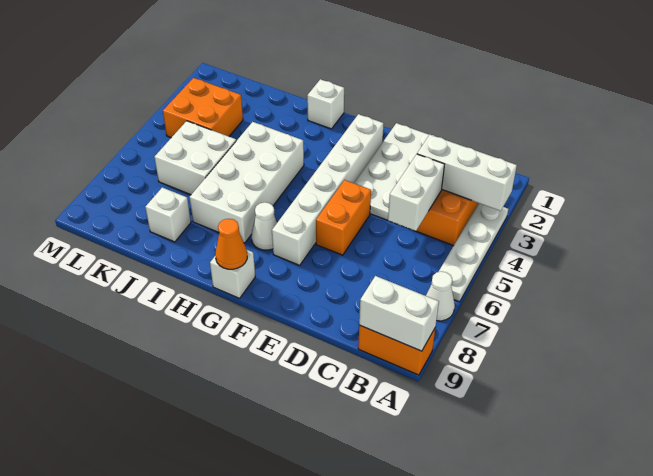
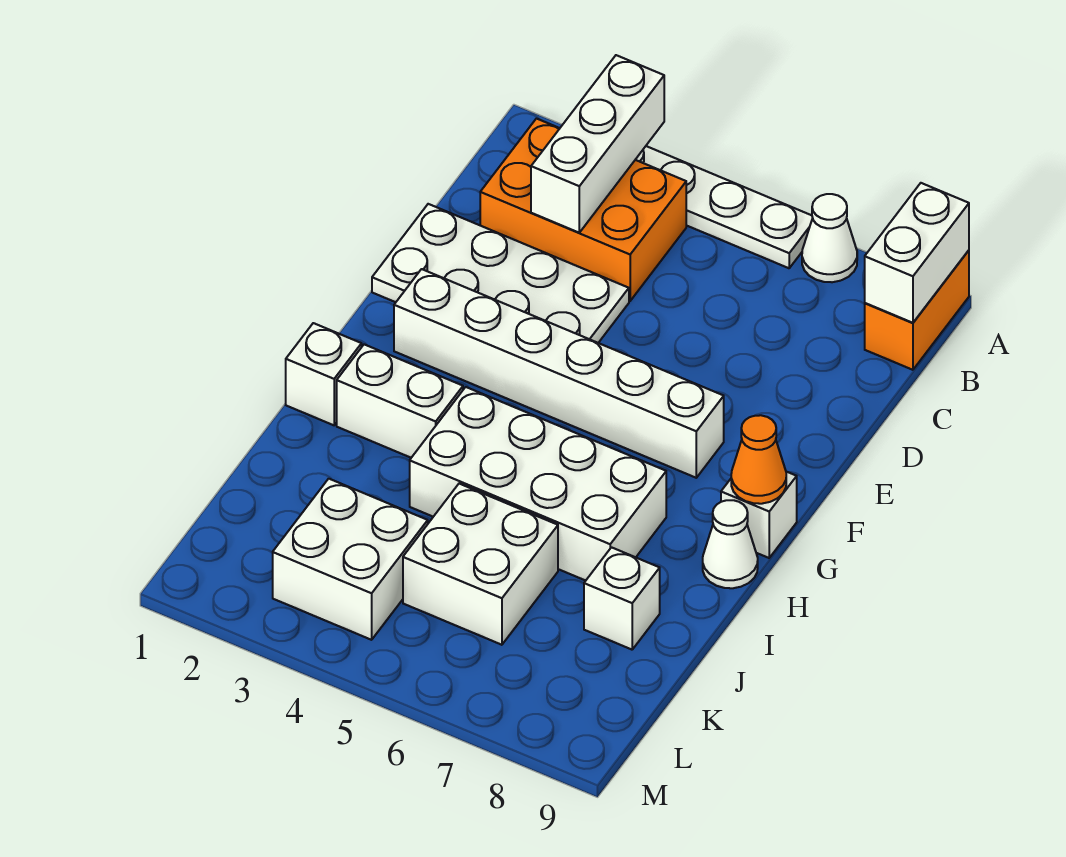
white brick C4:C5 level 2 -> white brick H2:H3 level 1
orange brick E5:E6 level 1 -> none
white cone G7 level 1 -> white cone H9 level 1
orange brick K3:L4 level 1 -> white brick K3:L4 level 1

